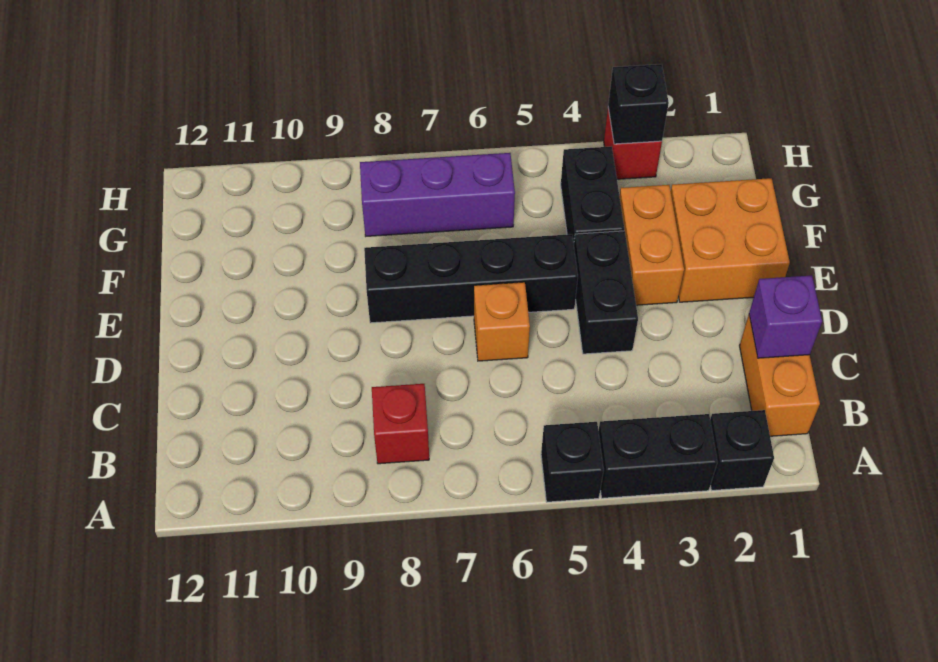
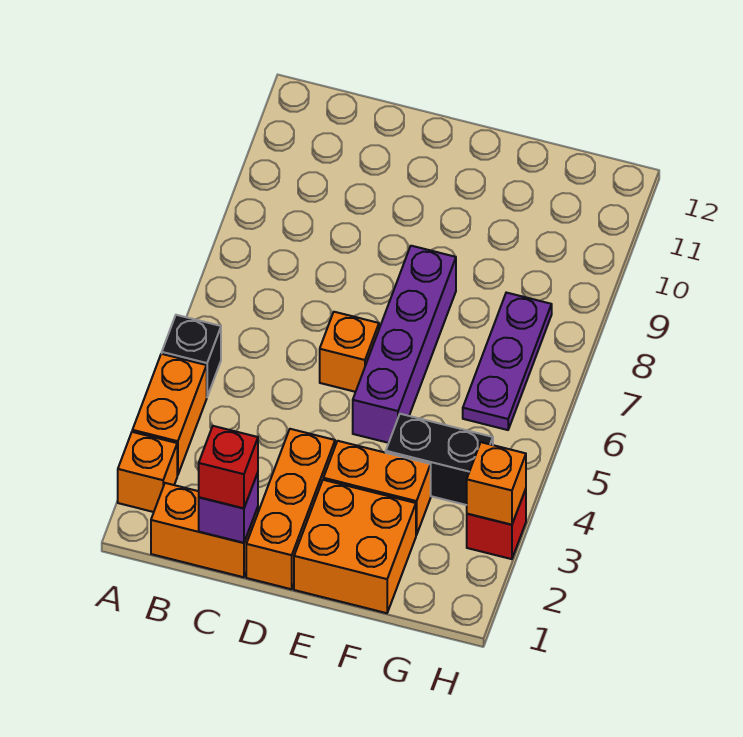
black brick A2 level 1 -> orange brick A2 level 1
black brick A3:A4 level 1 -> orange brick A3:A4 level 1
red brick B8 level 1 -> red brick C1 level 3
none -> orange brick D1:D3 level 1
black brick D4:E4 level 1 -> none
black brick E5:E8 level 1 -> purple brick E5:E8 level 1
purple brick G6:G8 level 1 -> purple plate G6:G8 level 1
black brick H3 level 2 -> orange brick H3 level 2

